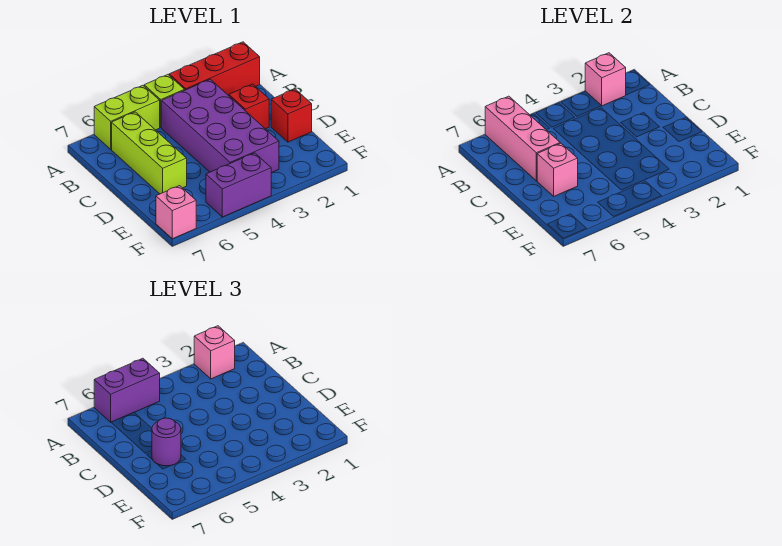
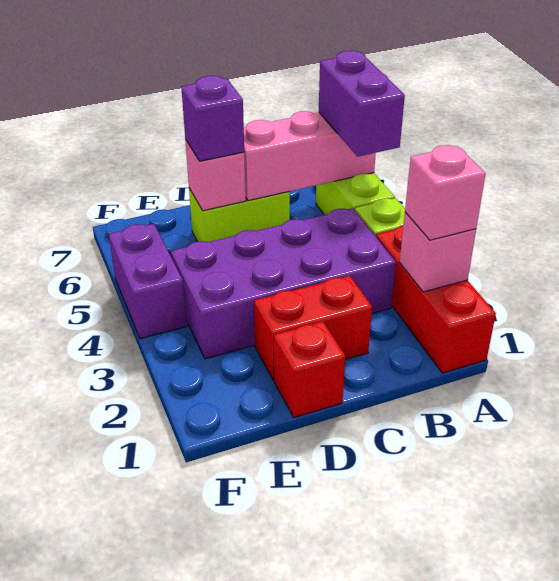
lime brick B6:D6 level 1 -> lime brick C6:D6 level 1
red brick C2 level 1 -> red brick C2:D2 level 1
purple round brick D6 level 3 -> purple brick D6 level 3
pink brick F7 level 1 -> none

